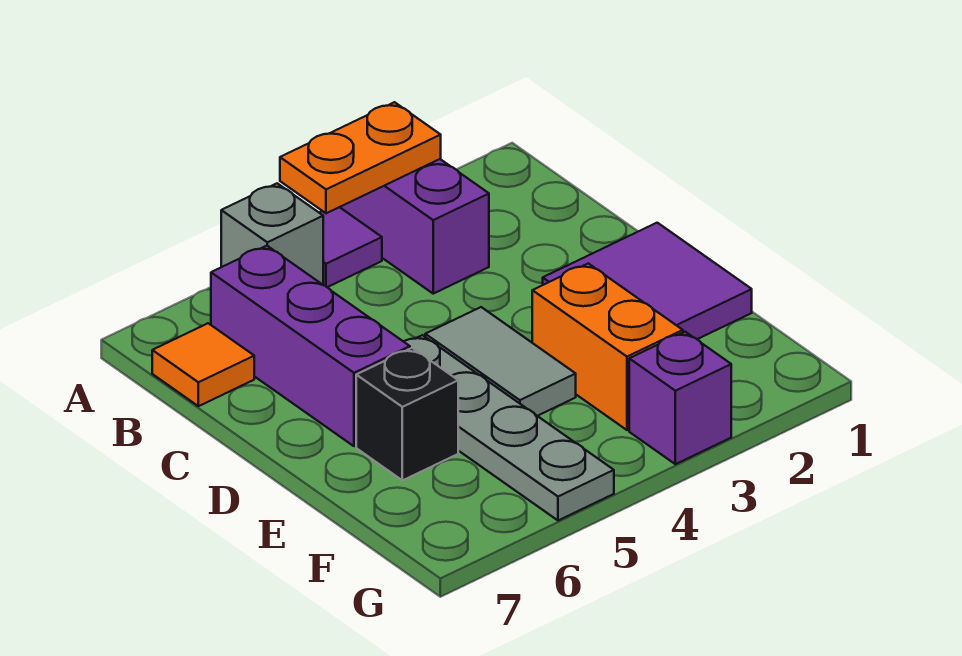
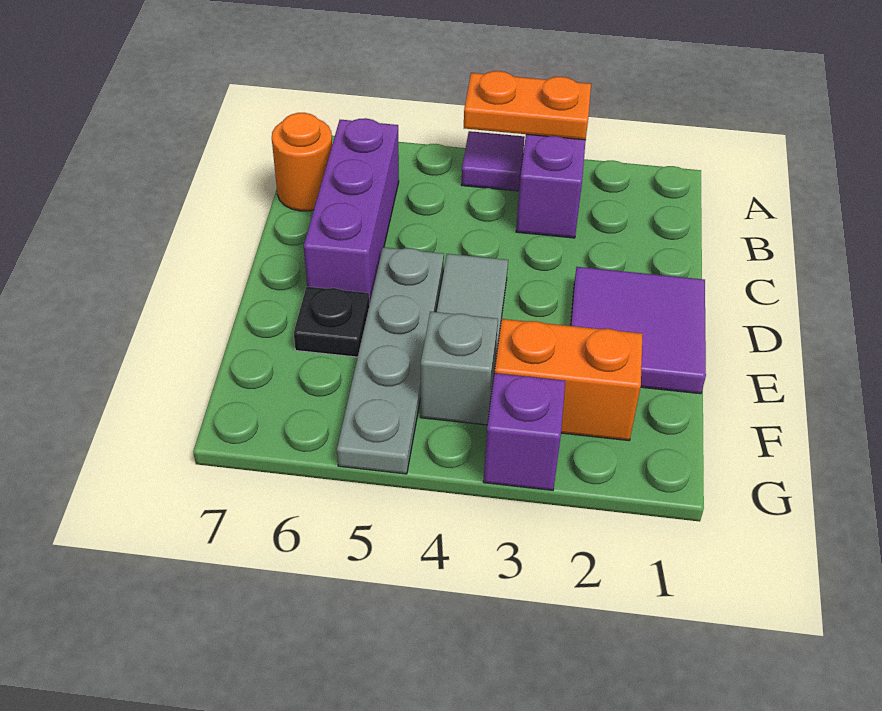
grey brick A5 level 1 -> grey brick F4 level 1
orange tile B7 level 1 -> orange round brick B7 level 1
orange brick E3:F3 level 1 -> orange brick F2:F3 level 1
black brick E6 level 1 -> black plate E6 level 1

